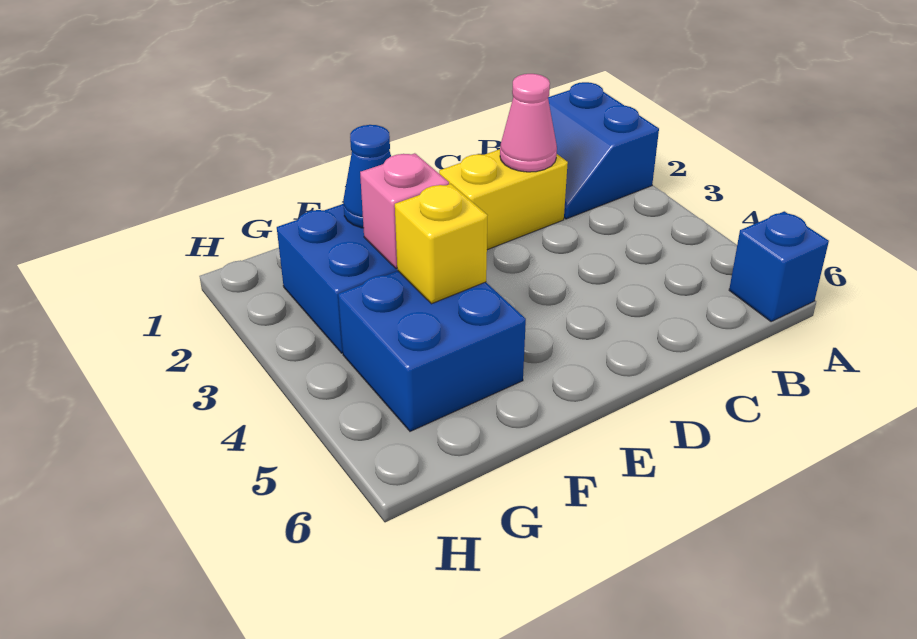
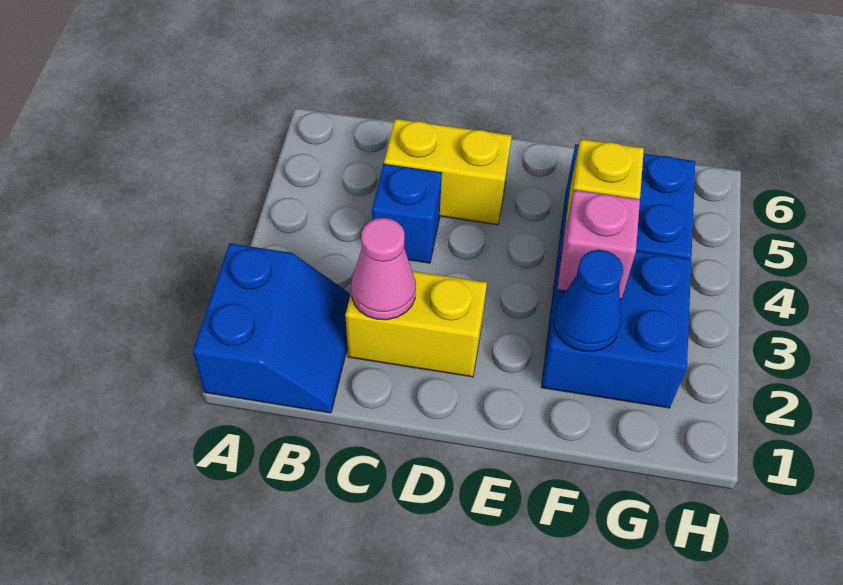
blue brick A6 level 1 -> blue brick C4 level 1
none -> yellow brick C5:D5 level 1

